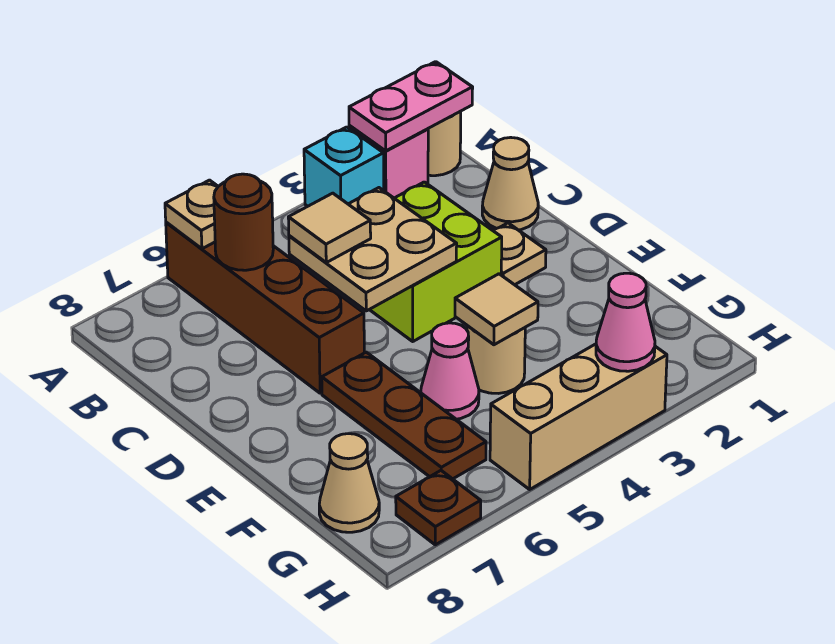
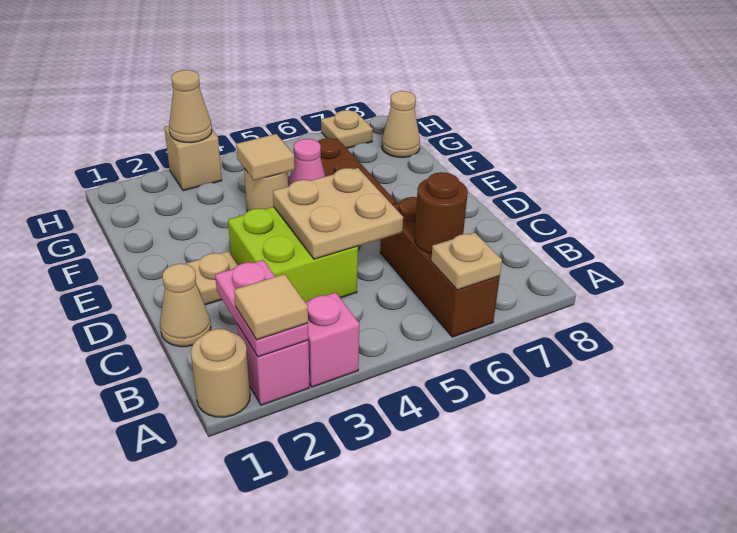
pink plate A1:A2 level 2 -> pink plate A2:B2 level 2
cyan brick A3 level 1 -> pink brick A3 level 1
brown brick A6:D6 level 1 -> brown brick A6:C6 level 1
tan tile C5 level 3 -> tan tile A2 level 3
tan brick H3:H5 level 1 -> tan brick H3 level 1
pink cone H3 level 2 -> tan cone H3 level 2
brown plate H7 level 1 -> tan plate H7 level 1

